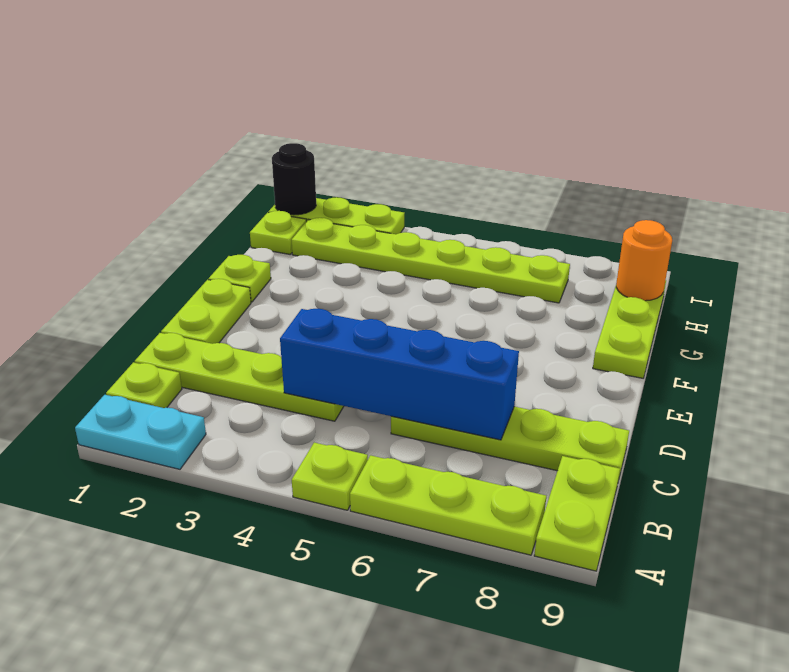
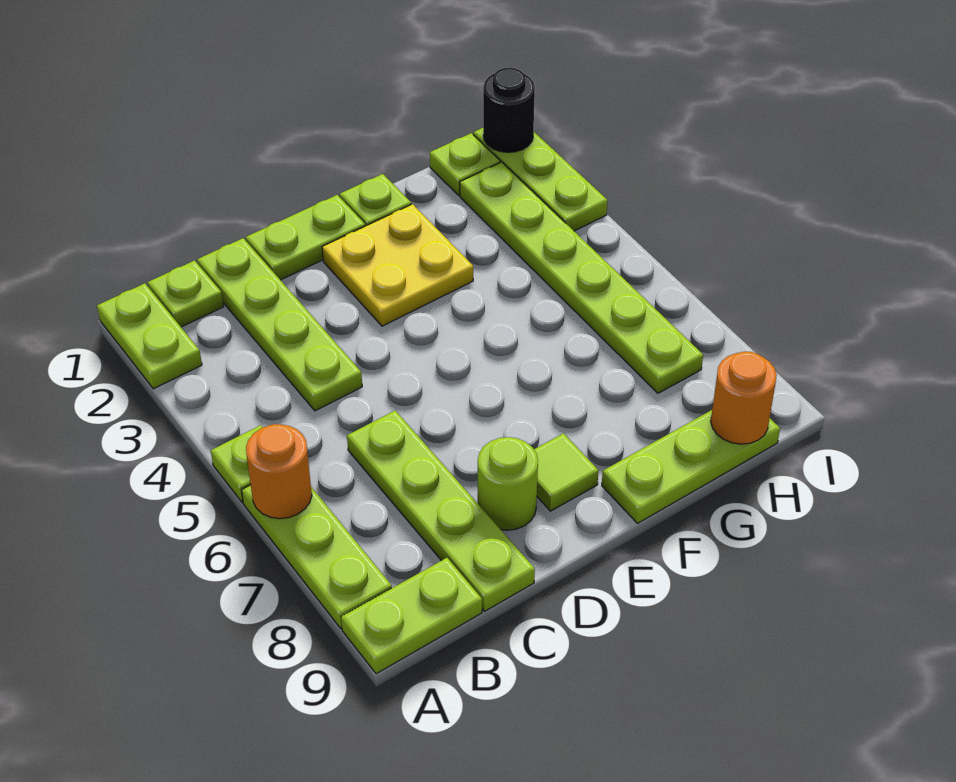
cyan plate A1:A2 level 1 -> lime plate A1:A2 level 1
none -> orange round brick A6 level 2
blue brick C4:C7 level 2 -> none
none -> lime round brick D8 level 1
none -> yellow plate E2:F3 level 1
none -> lime tile E8 level 1

